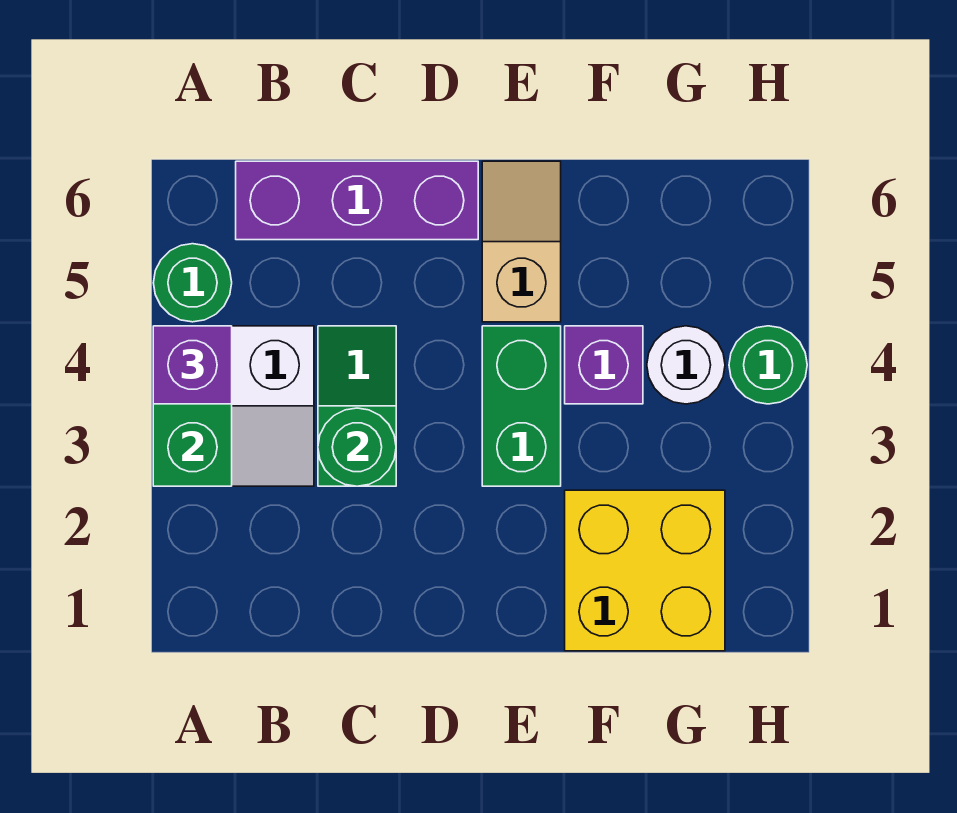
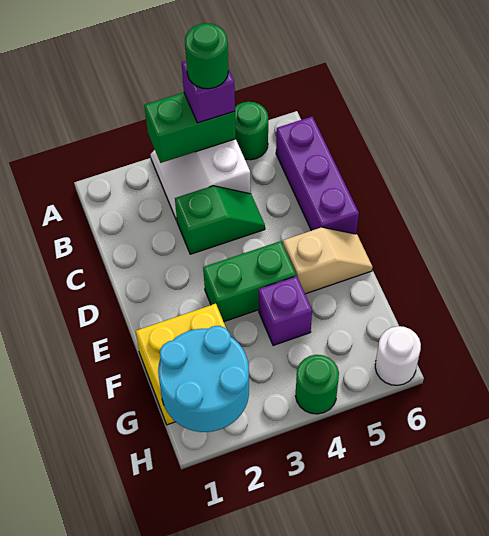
green round brick C3 level 2 -> green round brick A4 level 4
none -> cyan round brick G1:H2 level 2
white round brick G4 level 1 -> white round brick H6 level 1

